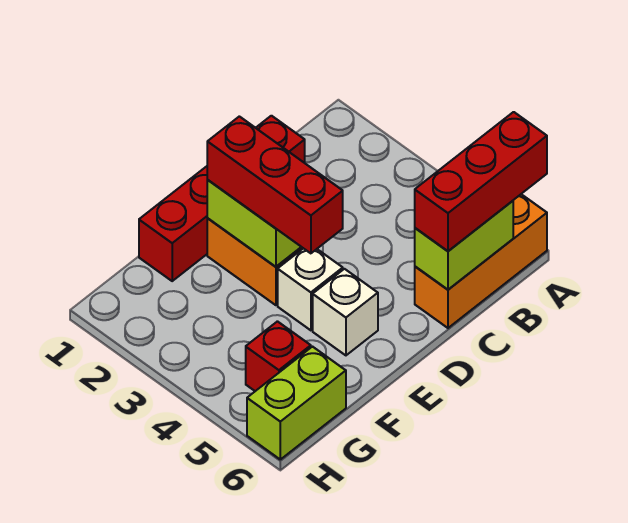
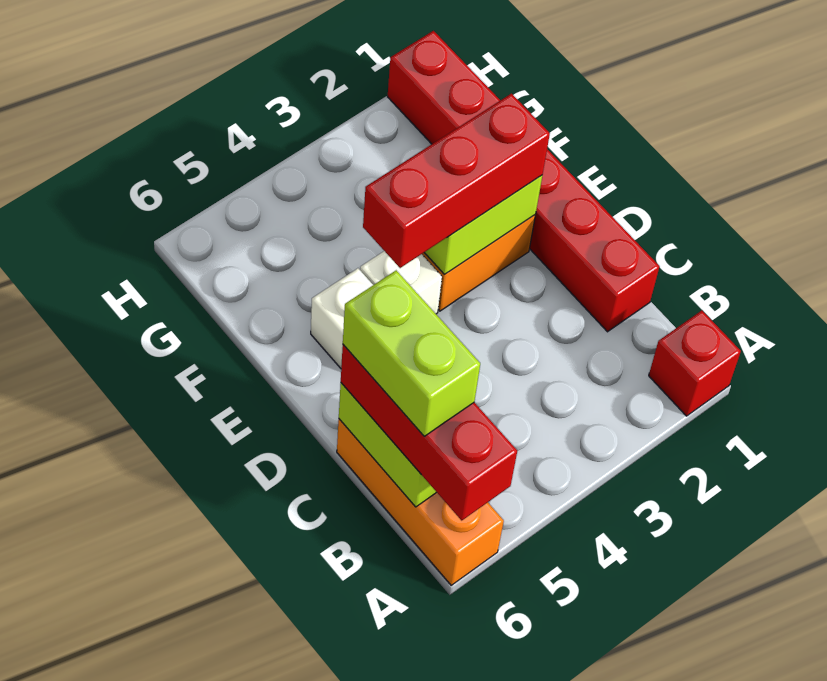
red brick C1:F1 level 1 -> red brick C1:H1 level 1
red brick G5 level 1 -> red brick A1 level 1
lime brick G6:H6 level 1 -> lime brick B6:C6 level 4

